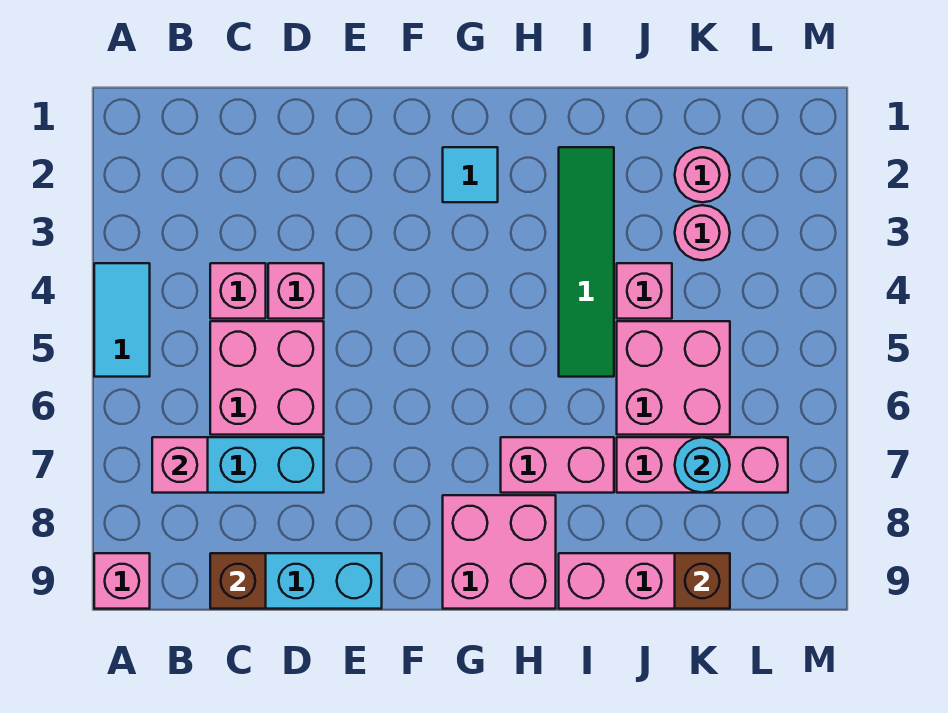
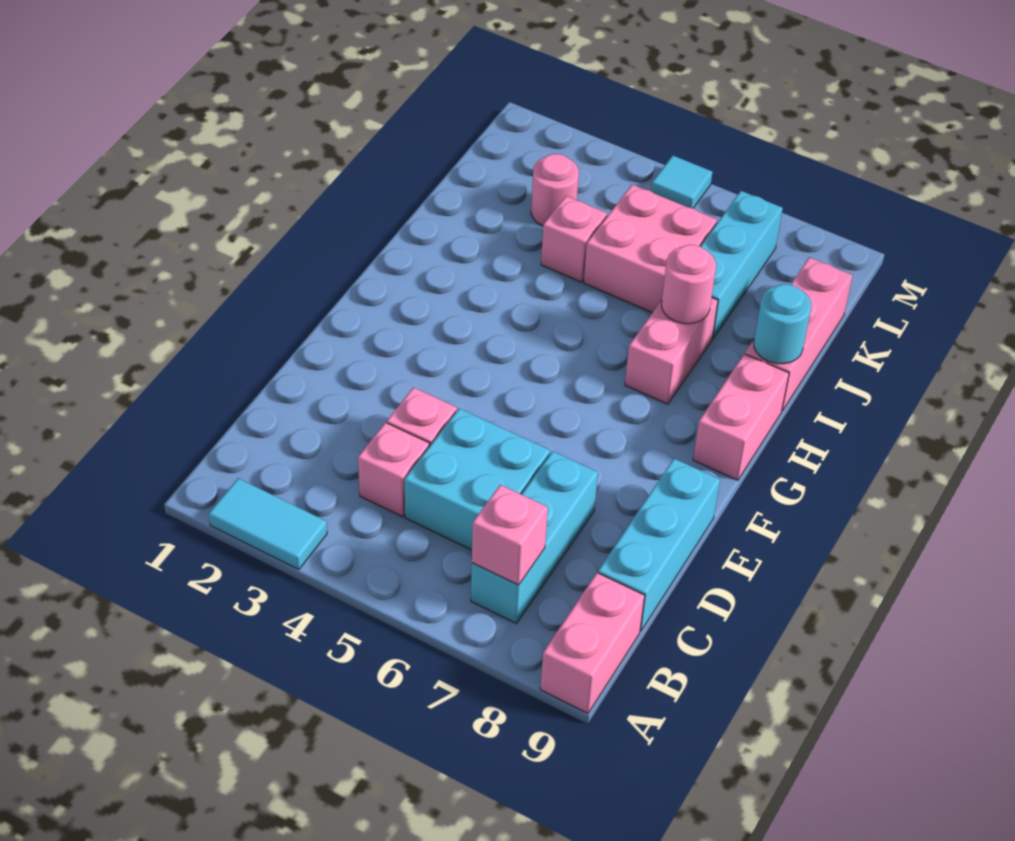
cyan tile A4:A5 level 1 -> cyan tile A2:A3 level 1
pink brick A9 level 1 -> pink brick A9:B9 level 1
pink brick C5:D6 level 1 -> cyan brick C5:D6 level 1
brown brick C9 level 2 -> none
cyan tile G2 level 1 -> cyan tile M5 level 1
pink brick G8:H9 level 1 -> pink brick G9:H9 level 1
green tile I2:I5 level 1 -> none
pink brick J7:L7 level 1 -> cyan brick J7:L7 level 1
pink round brick K2 level 1 -> pink round brick I7 level 2
cyan round brick K7 level 2 -> cyan round brick I9 level 2
brown brick K9 level 2 -> none

